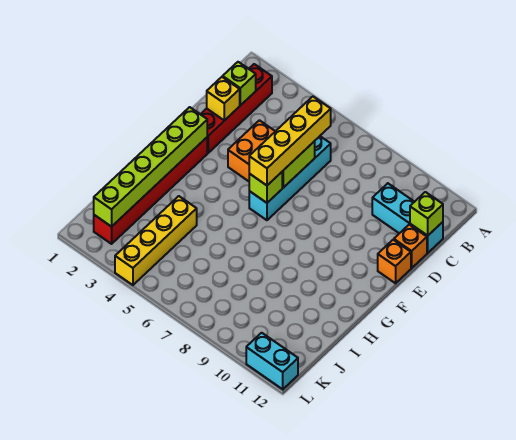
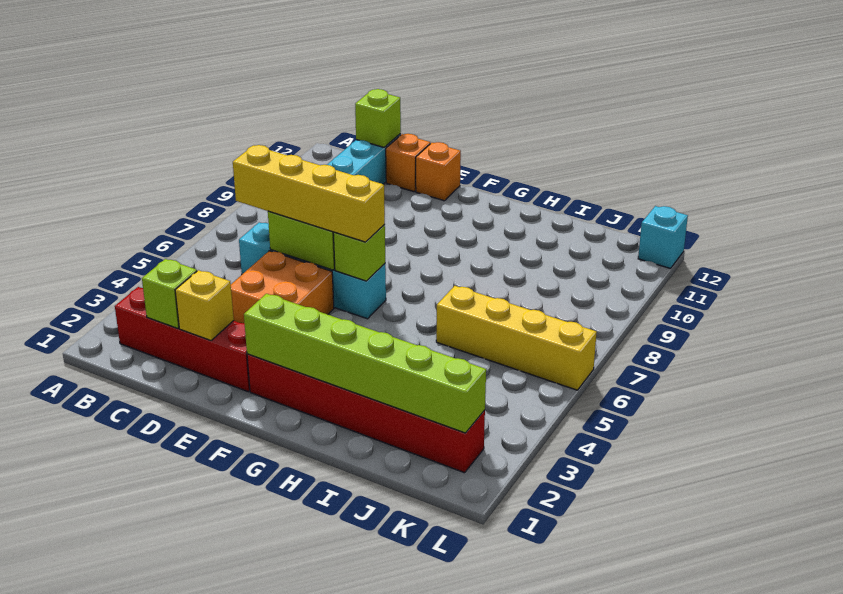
yellow brick I4:L4 level 1 -> yellow brick I6:L6 level 1
cyan brick L11:L12 level 1 -> cyan brick L12 level 1

